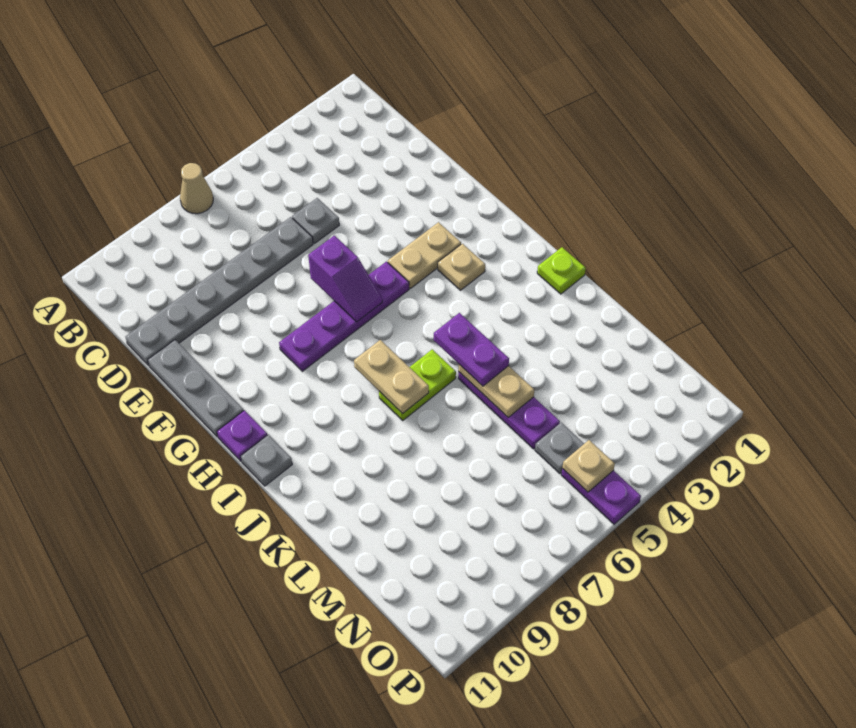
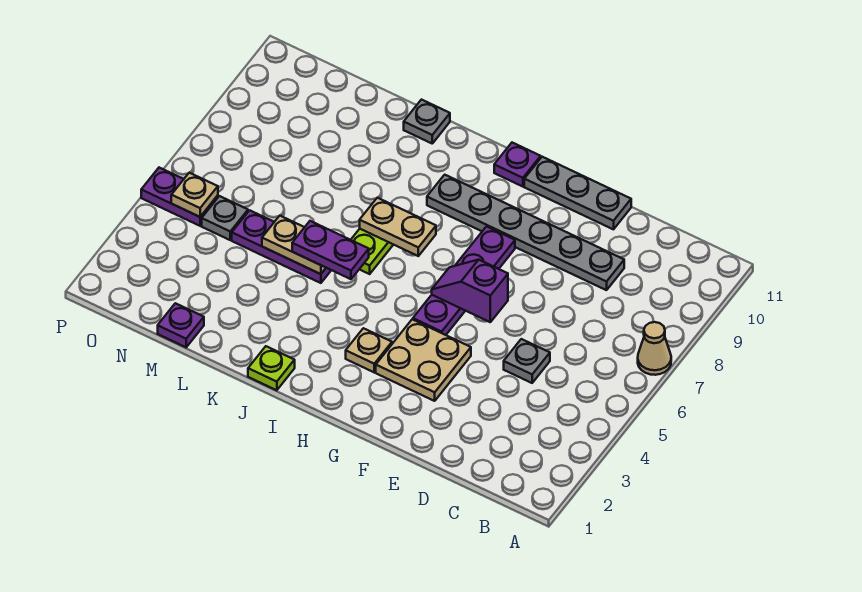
grey plate D6:D11 level 1 -> grey plate D9:I9 level 1
tan plate G3:G4 level 1 -> tan plate F3:G4 level 1
grey plate I11 level 1 -> grey plate K11 level 1
none -> purple plate M1 level 1

